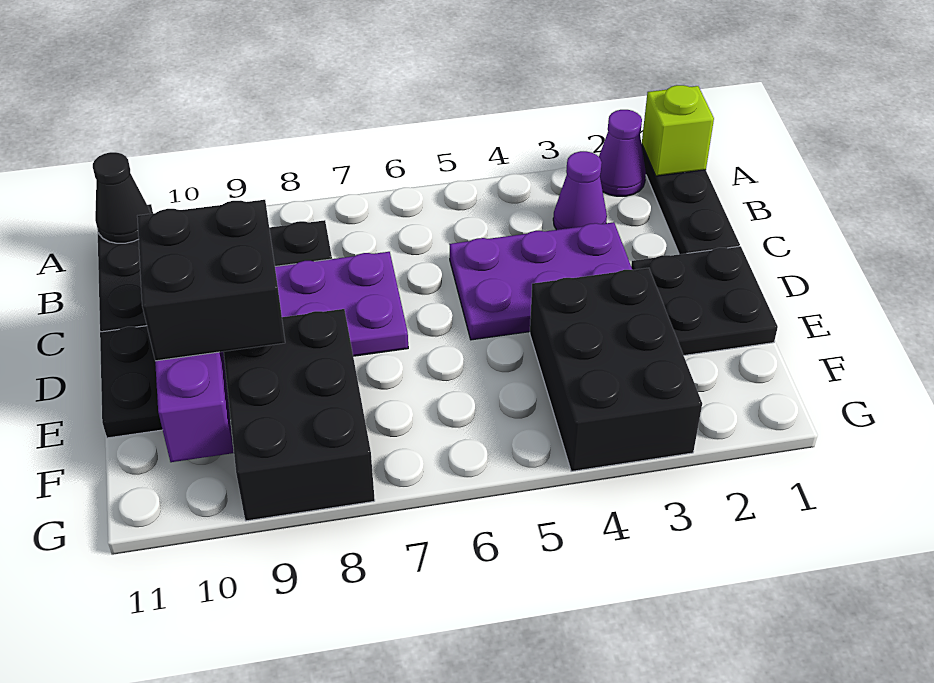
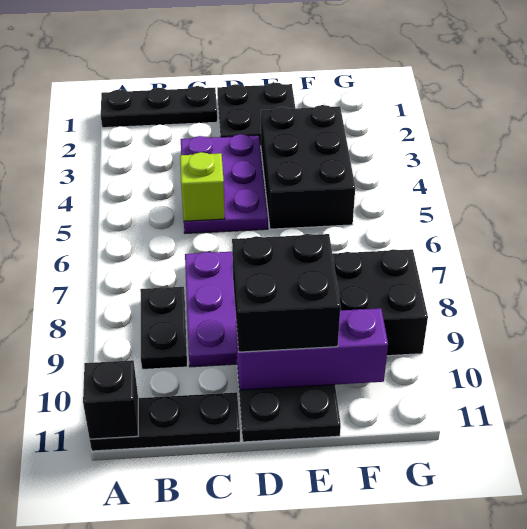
lime brick A1 level 2 -> lime brick C5 level 2
purple cone A2 level 1 -> none
black cone A11 level 2 -> black brick A11 level 2
purple cone B3 level 1 -> none
black brick E3:G4 level 1 -> black brick E3:F5 level 1

